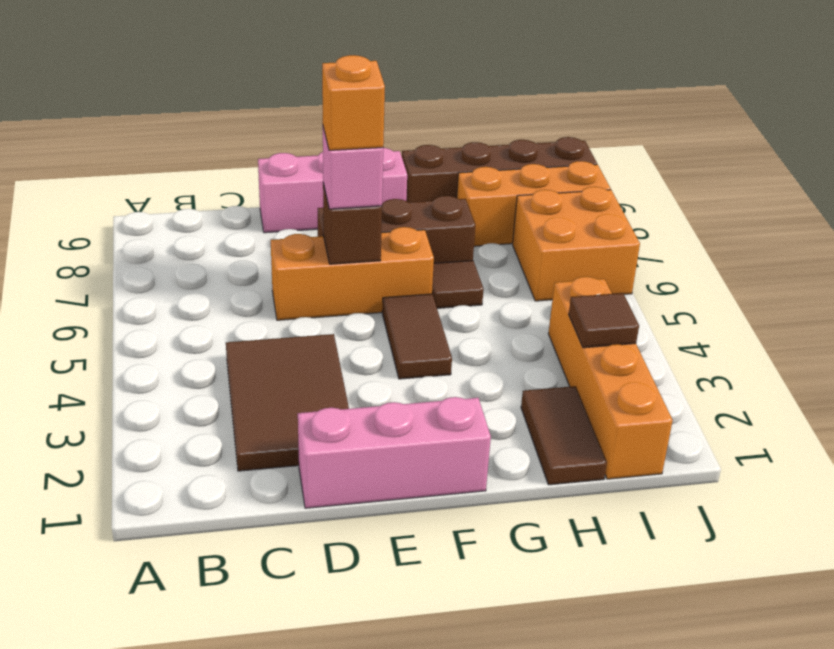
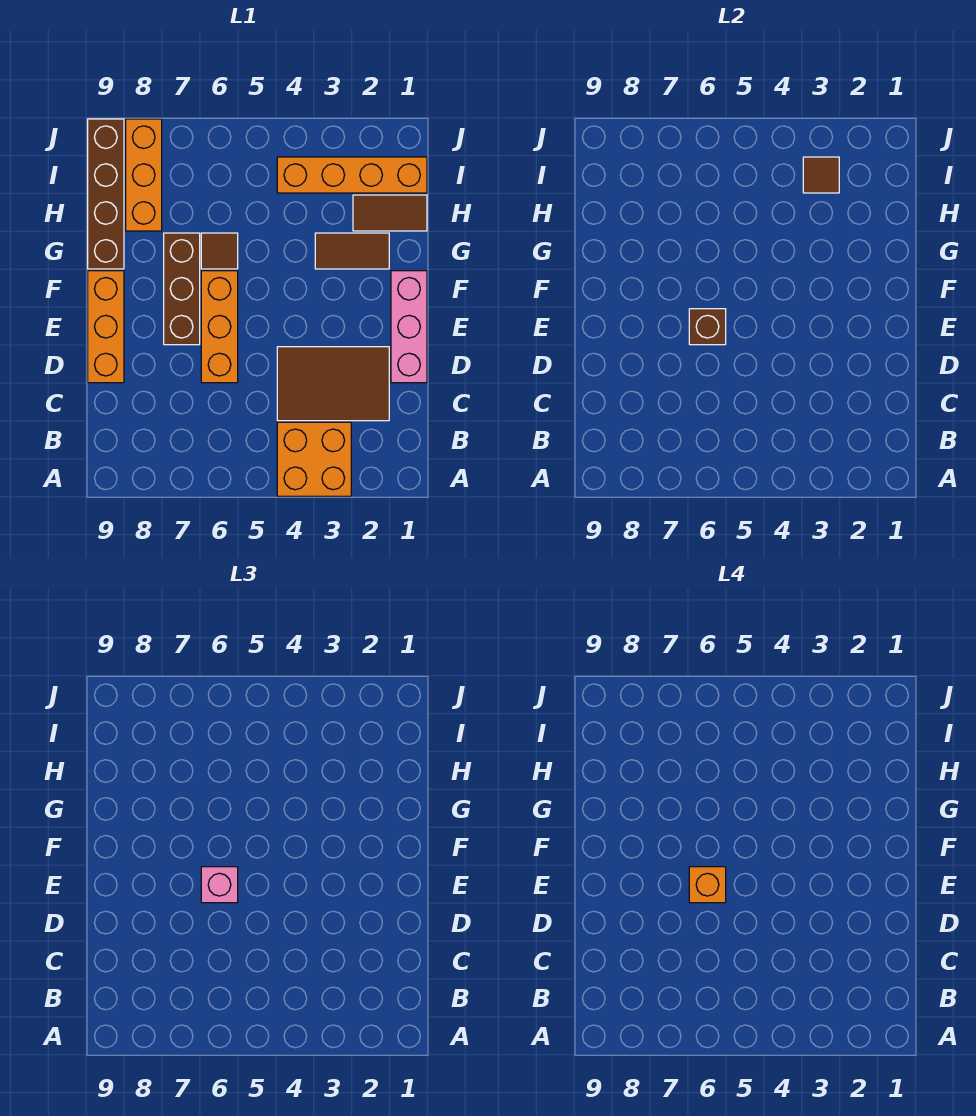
pink brick D9:F9 level 1 -> orange brick D9:F9 level 1
brown tile F4:F5 level 1 -> brown tile G2:G3 level 1
orange brick I6:J7 level 1 -> orange brick A3:B4 level 1

